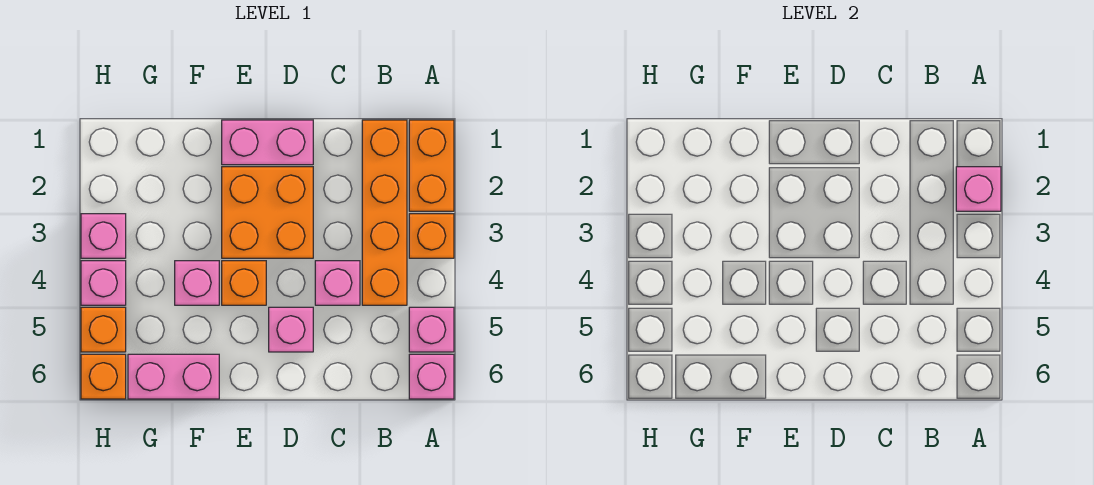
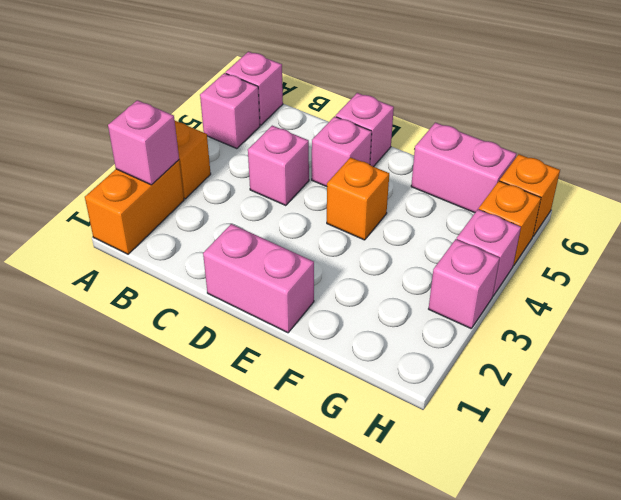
orange brick B1:B4 level 1 -> none
orange brick D2:E3 level 1 -> none
pink brick F4 level 1 -> pink brick D6 level 1

